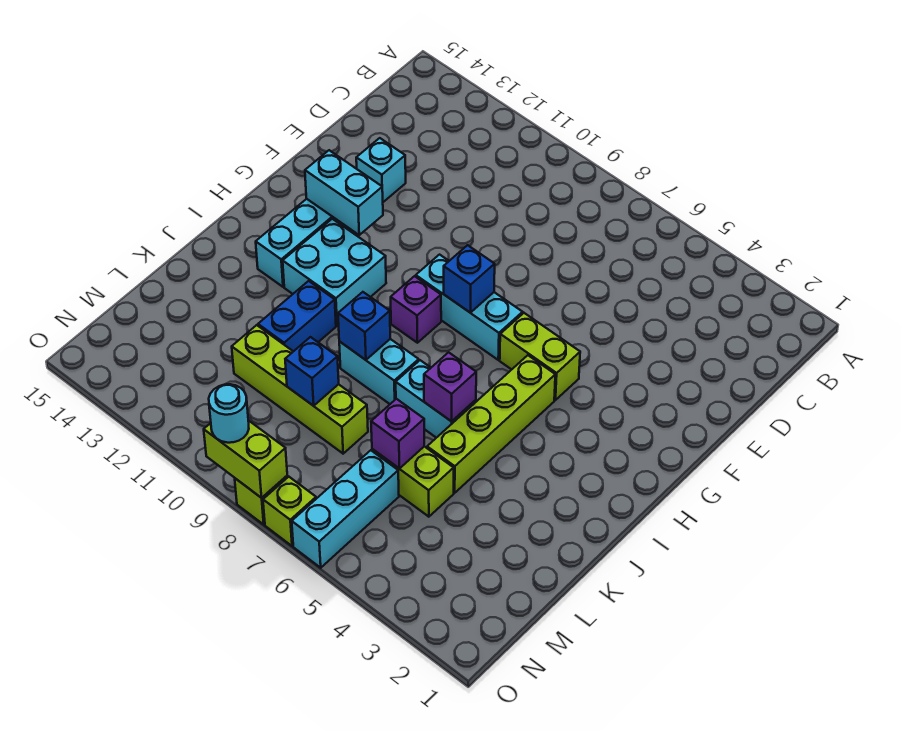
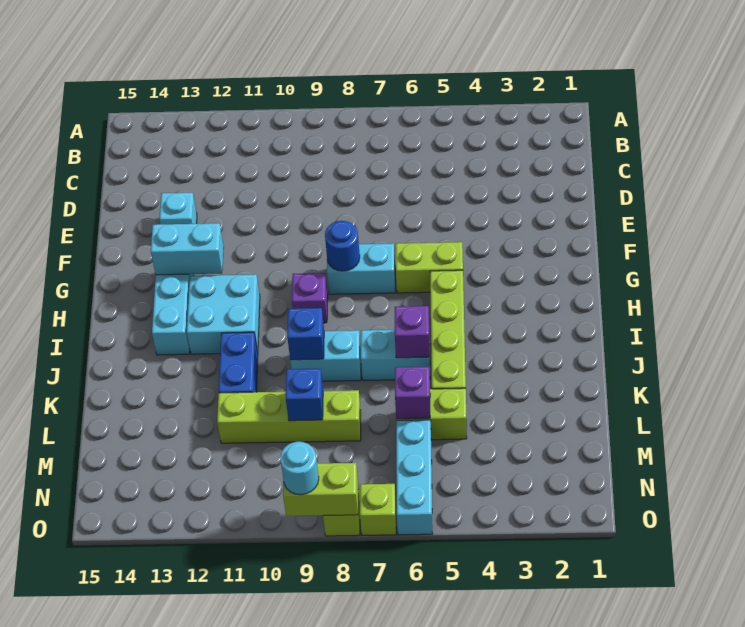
cyan brick G7:G9 level 1 -> cyan brick G7:G8 level 1
blue brick G8 level 2 -> blue round brick G8 level 2

